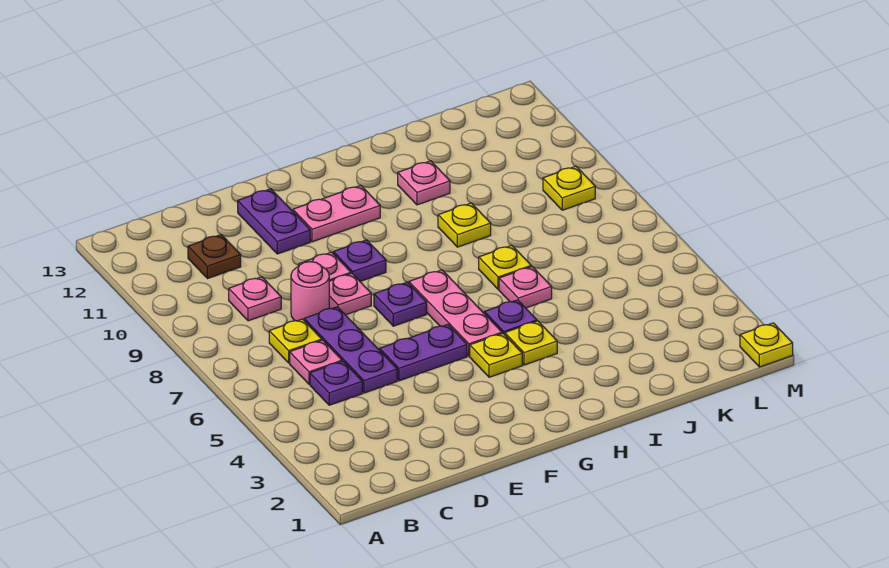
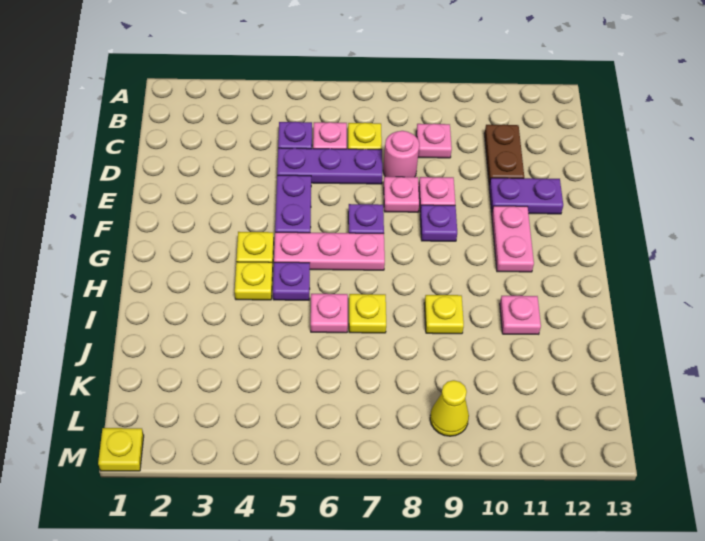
brown plate C11 level 1 -> brown plate C11:D11 level 1
yellow plate L9 level 1 -> yellow cone L9 level 1

